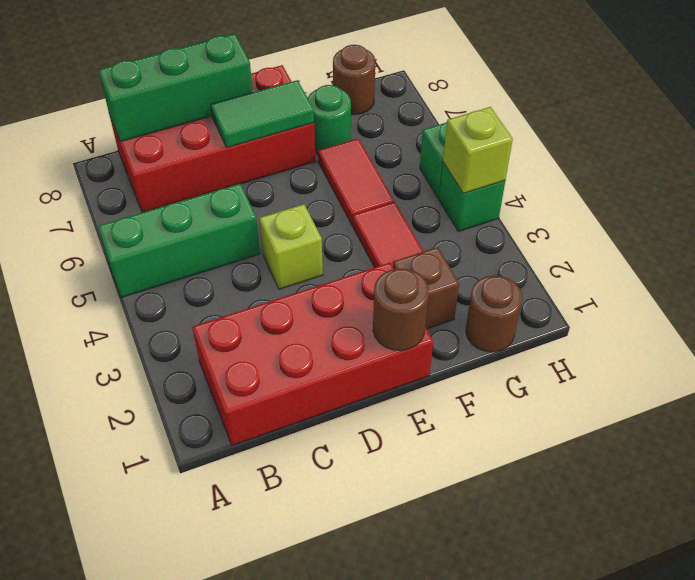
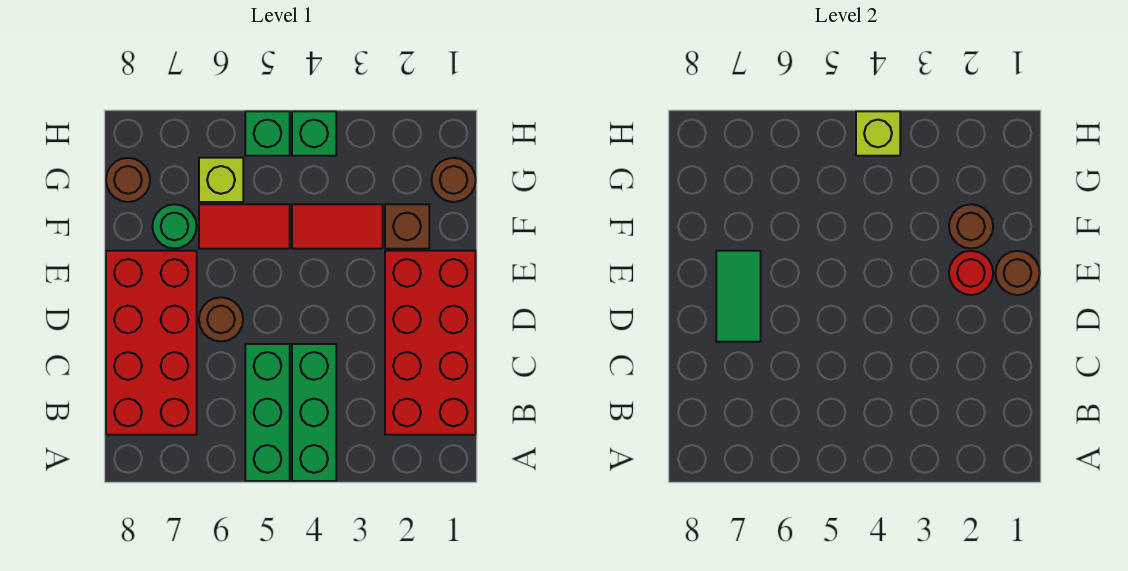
green brick B8:D8 level 2 -> green brick A4:C4 level 1
lime brick D4 level 1 -> lime brick G6 level 1
none -> brown round brick D6 level 1
none -> red round brick E2 level 2
none -> brown round brick F2 level 2

